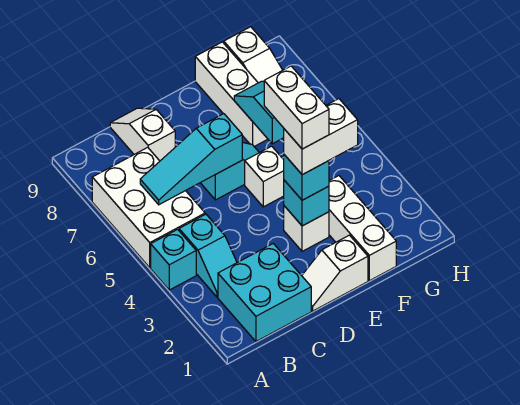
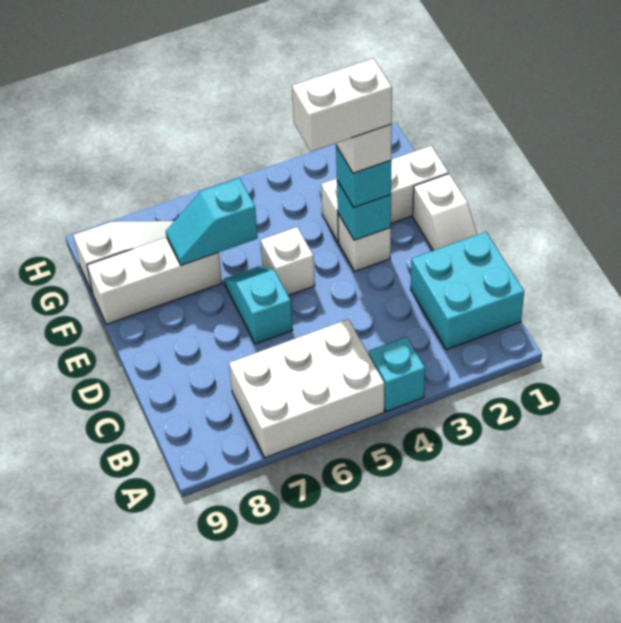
cyan slope B3:B4 level 1 top 4 -> none
cyan slope B6:D6 level 2 top D -> none
white slope C8:C9 level 1 top 8 -> none

